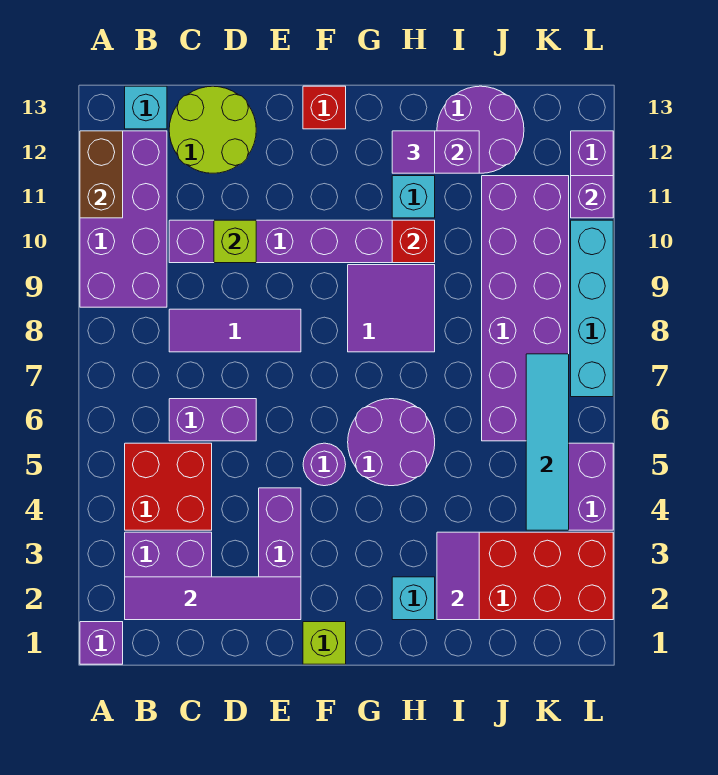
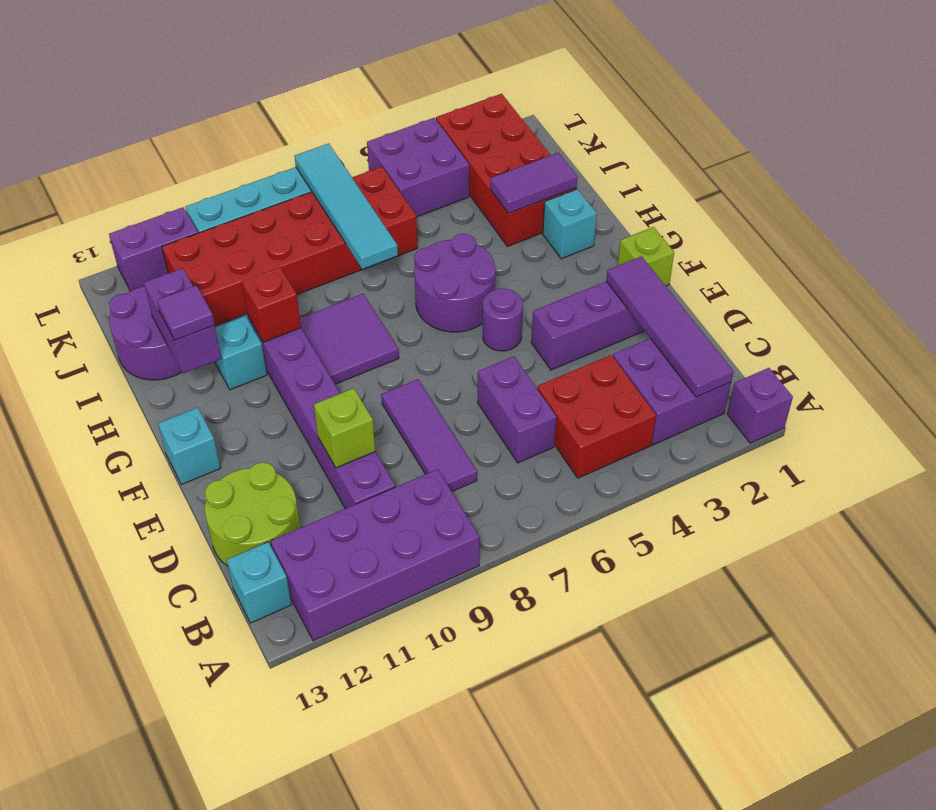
brown brick A11:A12 level 2 -> none
red brick F13 level 1 -> cyan brick F13 level 1
purple brick J6:K11 level 1 -> red brick J6:K11 level 1
cyan tile K4:K7 level 2 -> cyan tile I7:L7 level 2
purple brick L11 level 2 -> none

